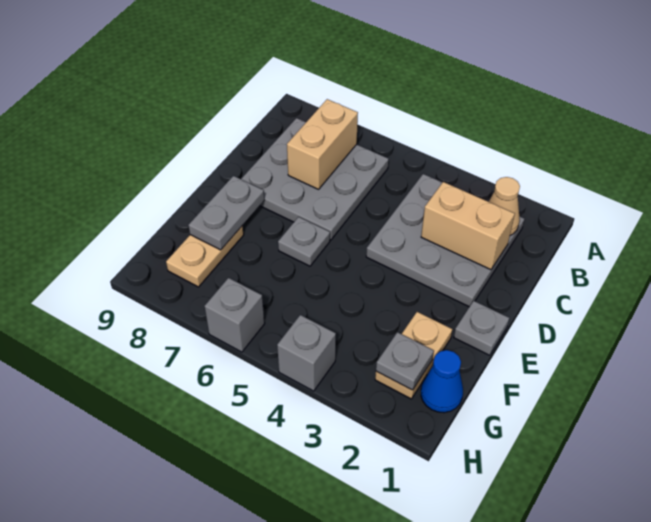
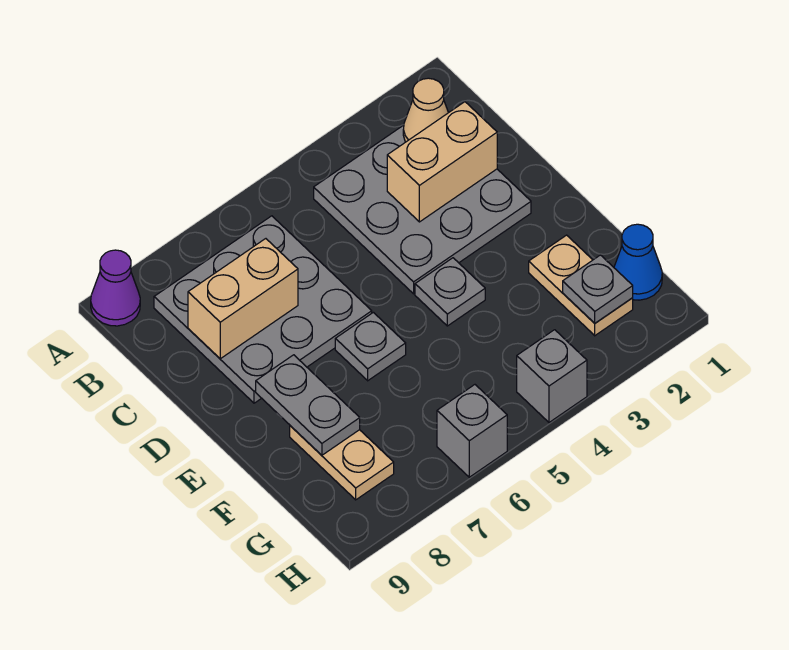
none -> purple cone A9 level 1
tan brick B7:C7 level 2 -> tan brick C7:C8 level 2
grey plate E1 level 1 -> grey plate E4 level 1

